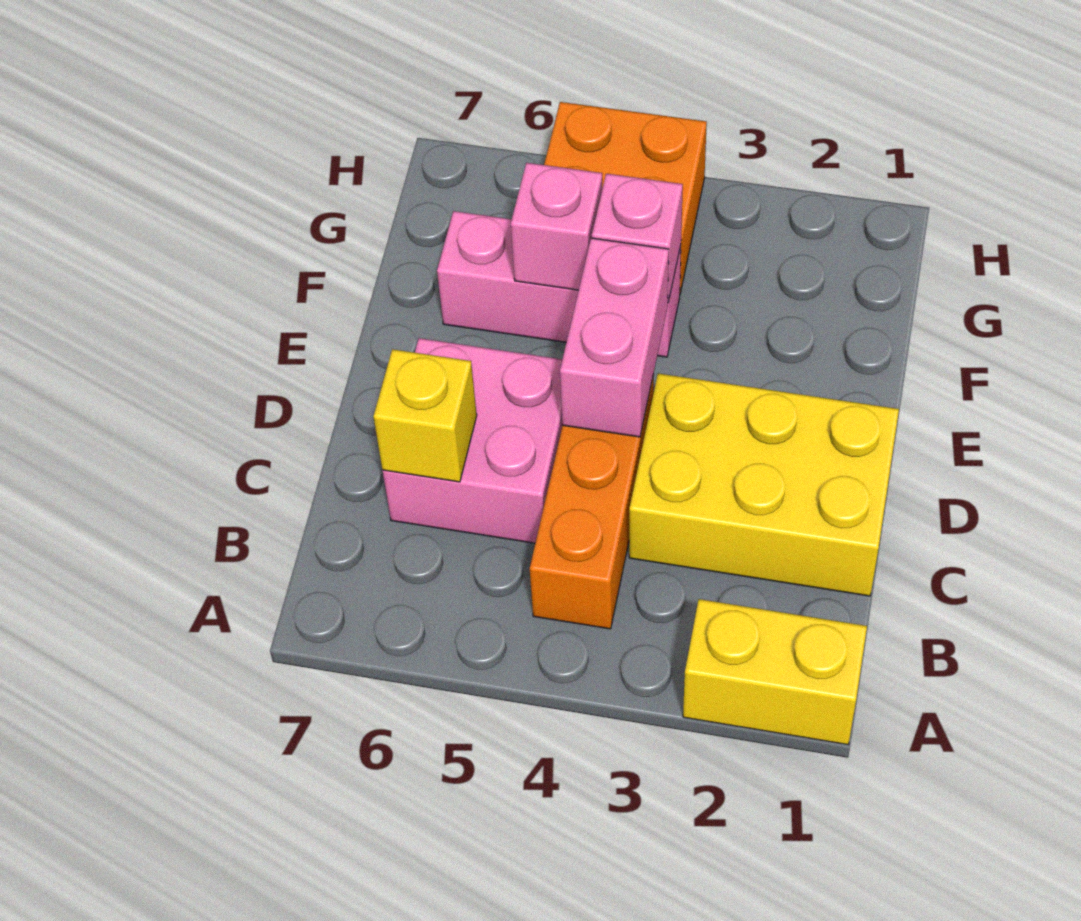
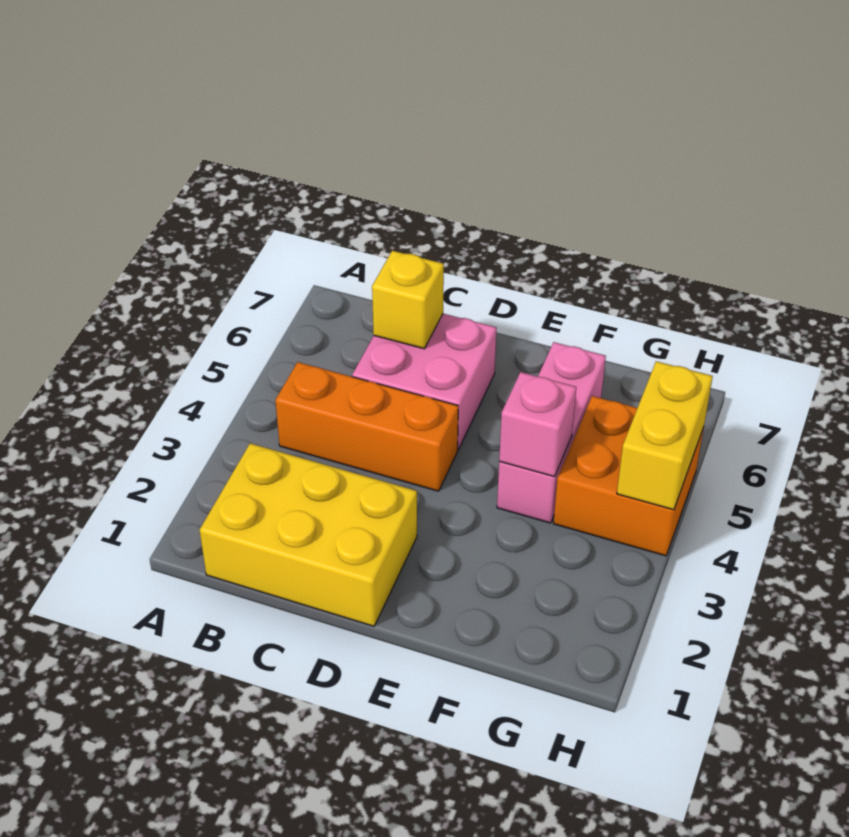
yellow brick A1:A2 level 1 -> yellow brick H4:H5 level 2
yellow brick C1:D3 level 1 -> yellow brick B1:D2 level 1
pink brick D4:E4 level 2 -> none
pink brick F5 level 2 -> none

